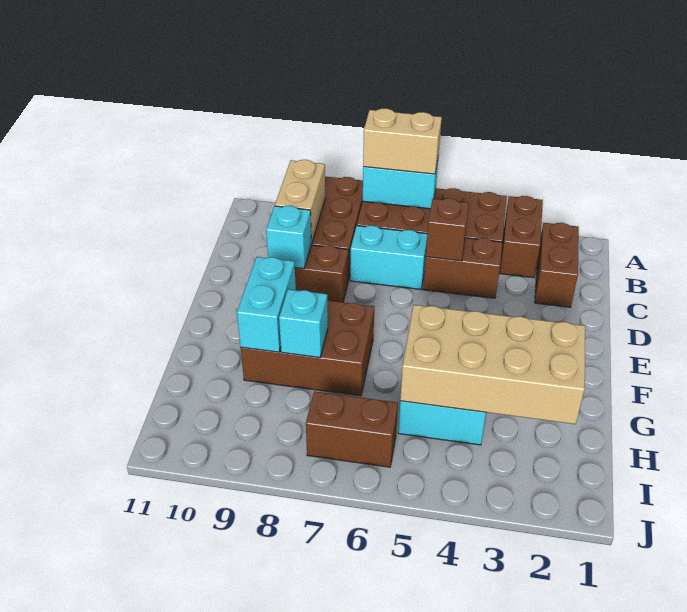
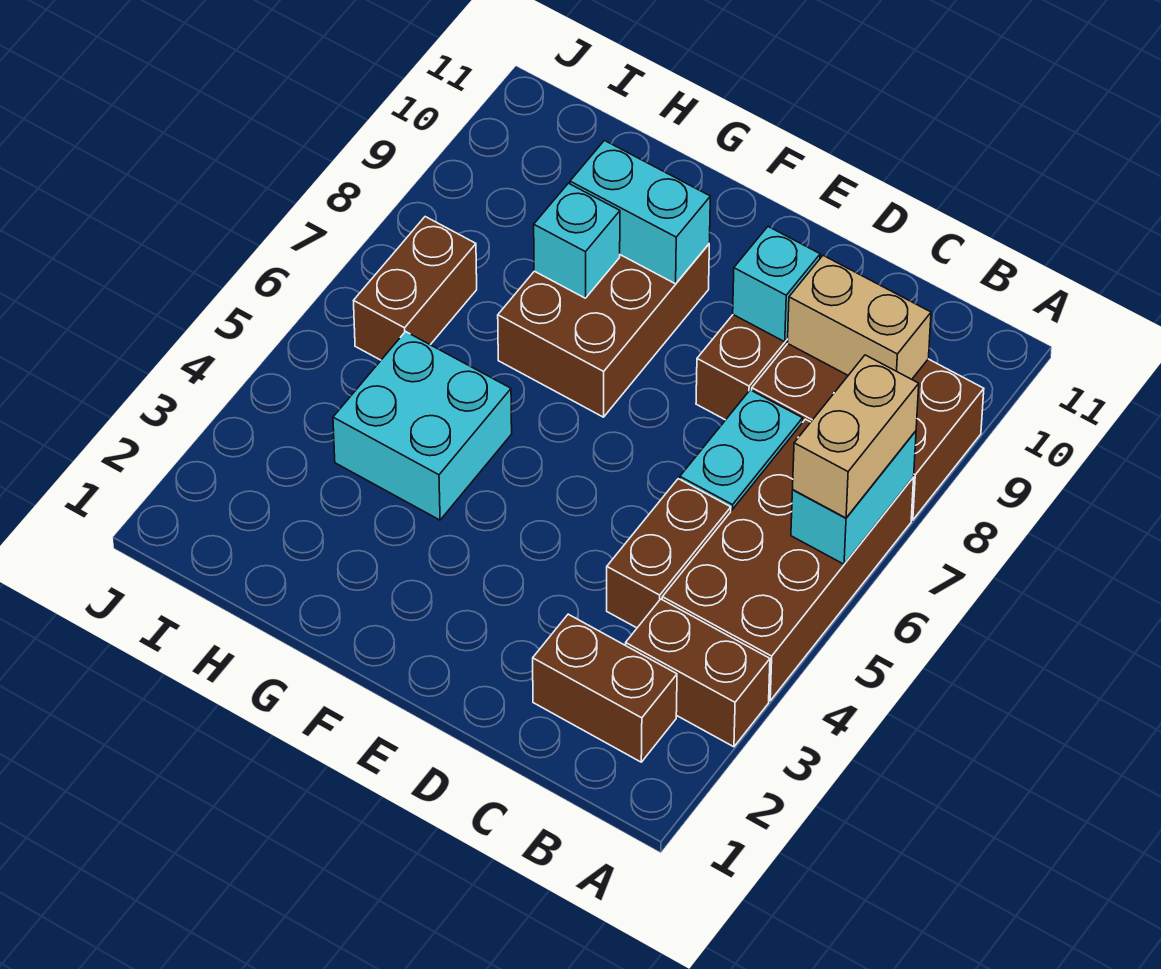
brown brick C5 level 2 -> none
tan brick G2:H5 level 2 -> none

